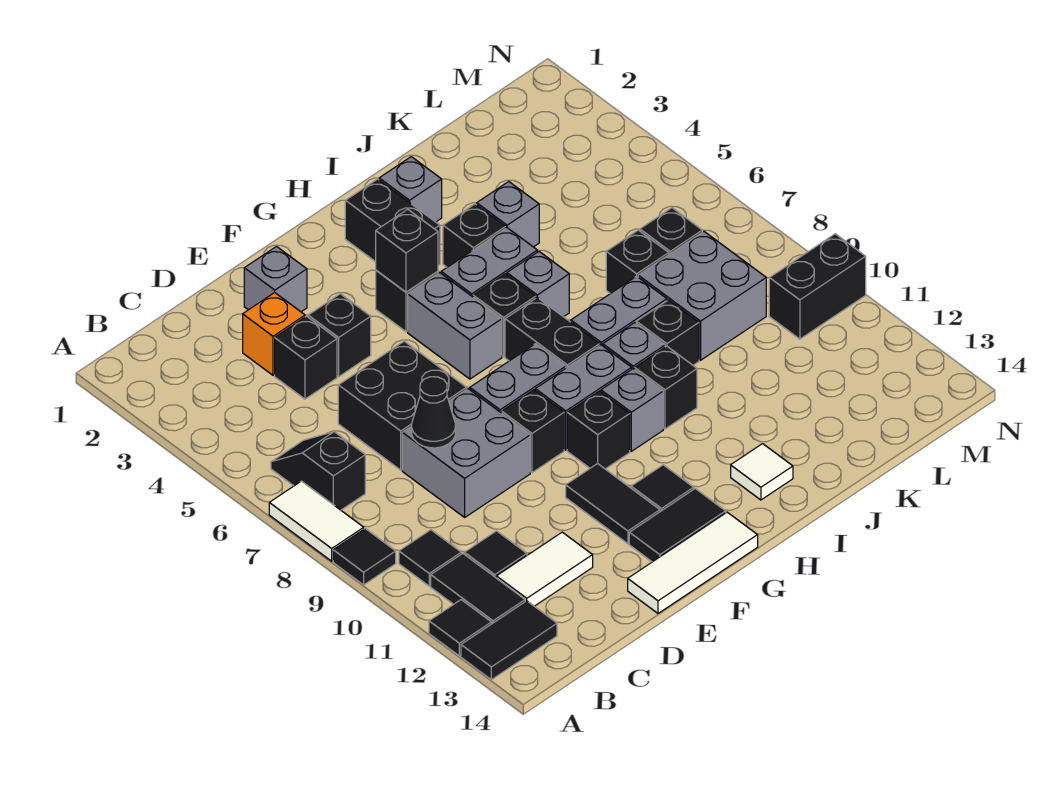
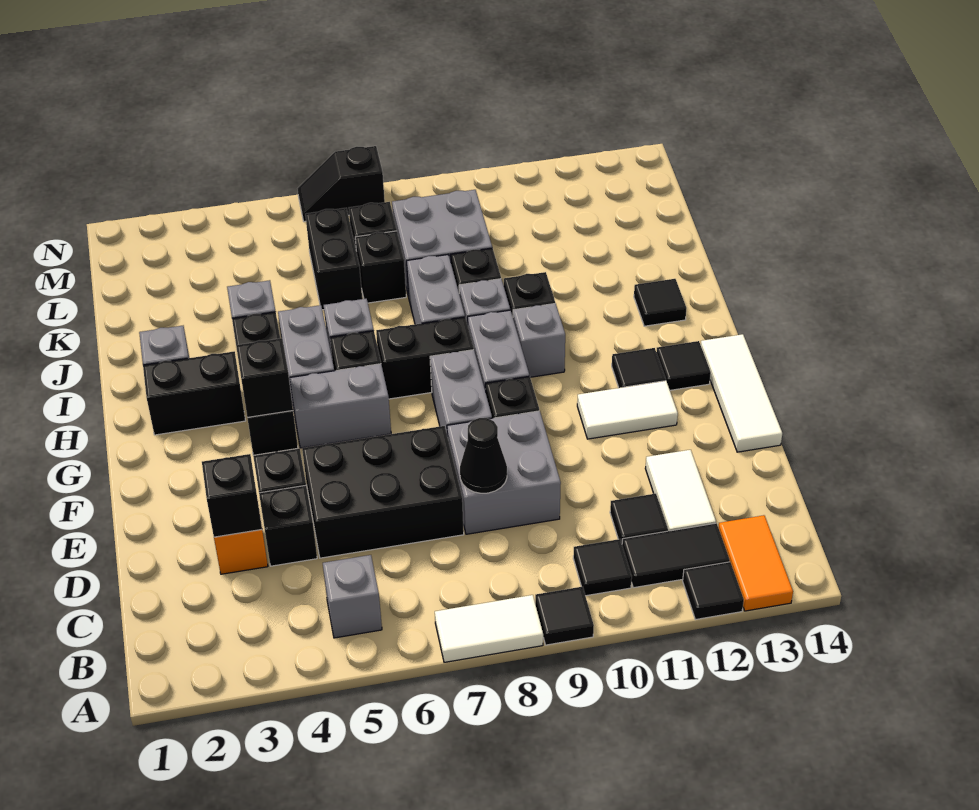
black tile A13:B13 level 1 -> orange tile A13:B13 level 1
black slope B6:B7 level 1 top 7 -> black slope N6:N7 level 1 top 7
black brick D6:E7 level 1 -> black brick D5:E7 level 1
grey brick E2 level 1 -> grey brick B5 level 1
black tile F11:F12 level 1 -> white tile F11:F12 level 1
black tile F13:G13 level 1 -> black tile G13 level 1
black brick G10 level 1 -> black brick D3 level 2
white tile I13 level 1 -> black tile I13 level 1
black brick M10:N10 level 1 -> black brick K6:L6 level 1

